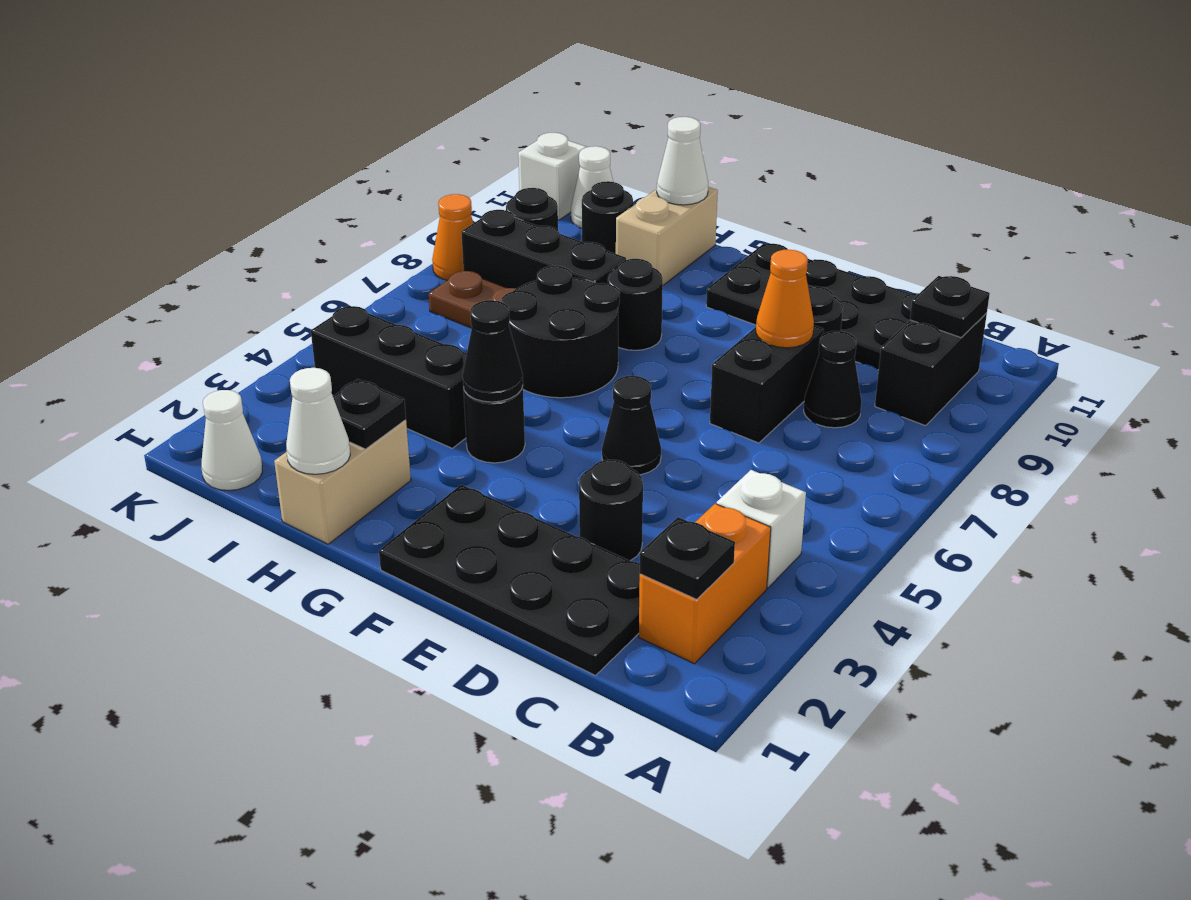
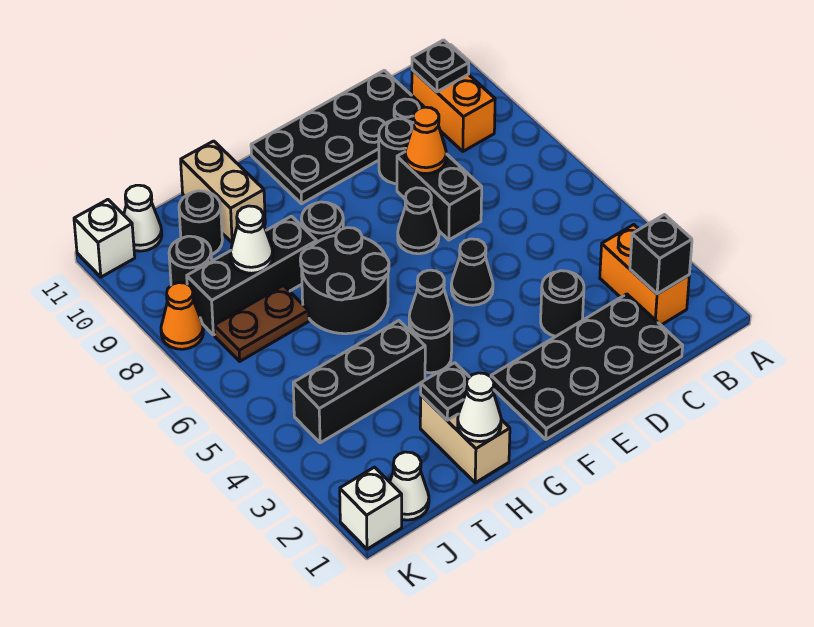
black plate B2 level 2 -> black brick B2 level 2
white brick B4 level 1 -> white brick K1 level 1
black brick B9:B10 level 1 -> orange brick B9:B10 level 1
black cone C8 level 1 -> black cone E7 level 1
white cone H11 level 2 -> white cone I8 level 2

